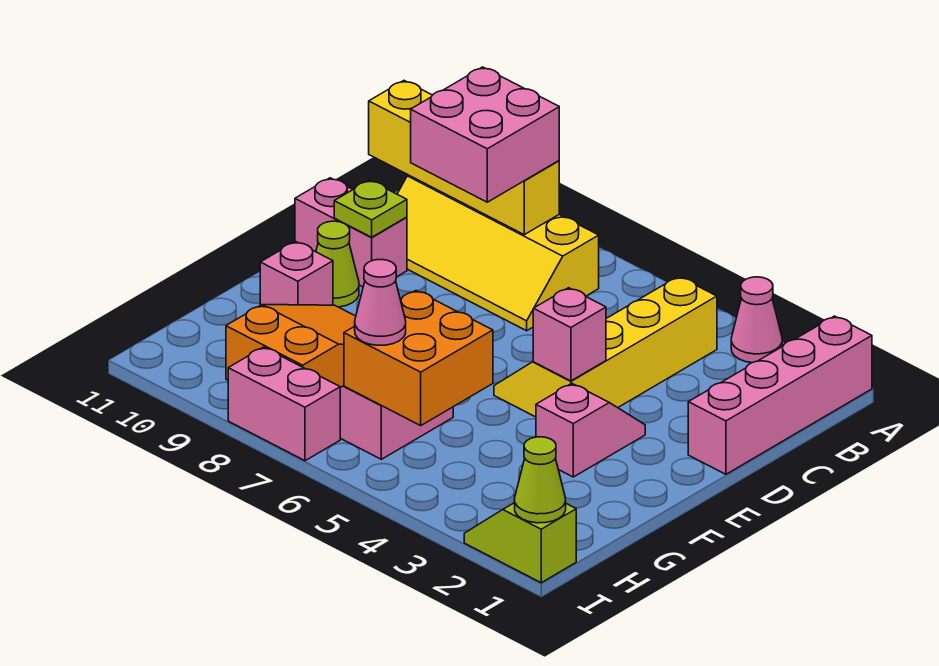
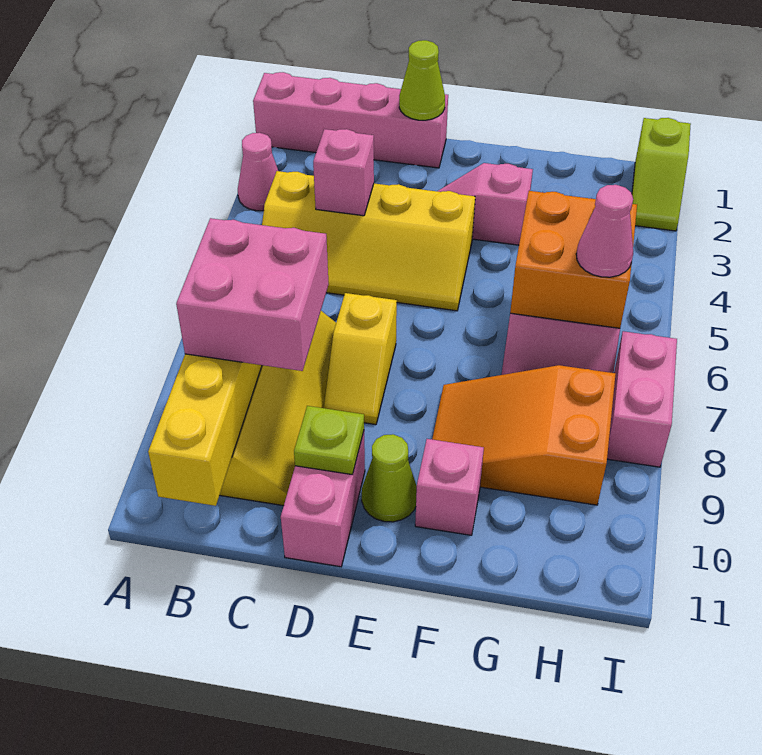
none -> yellow slope D7:D8 level 1 top 7
pink brick E4 level 2 -> pink brick C4 level 2
lime cone I1 level 2 -> lime cone D1 level 2

